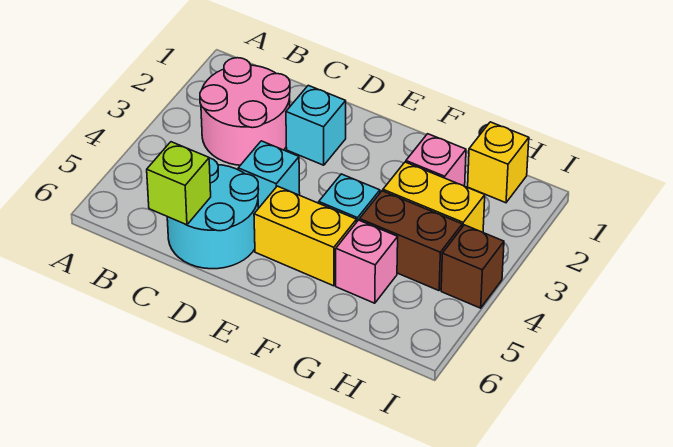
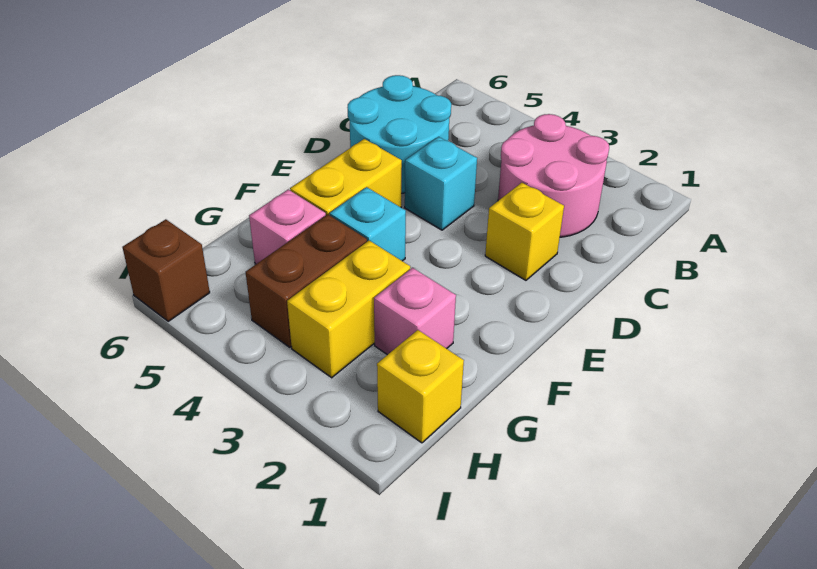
lime brick C6 level 2 -> none
cyan brick D2 level 1 -> yellow brick D2 level 1
brown brick I4 level 1 -> brown brick I6 level 1

